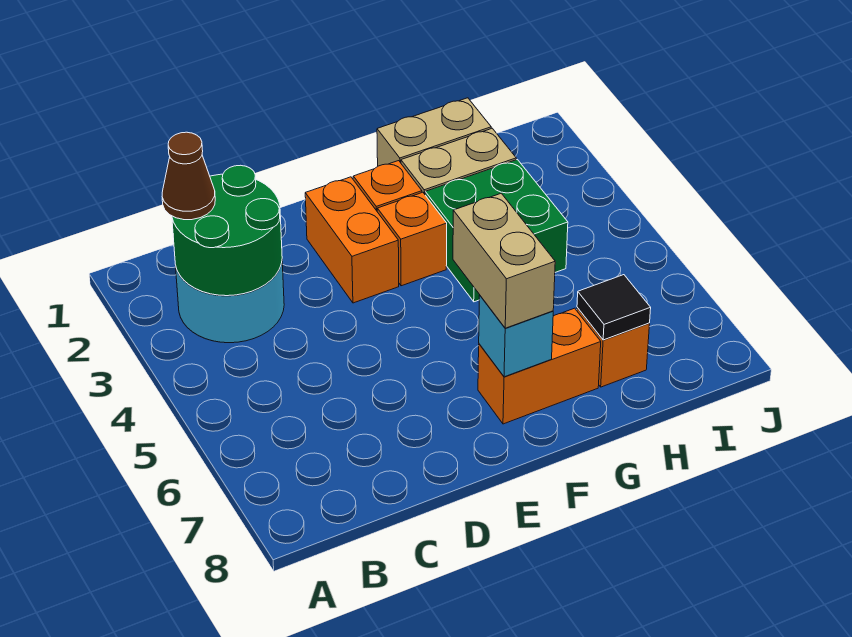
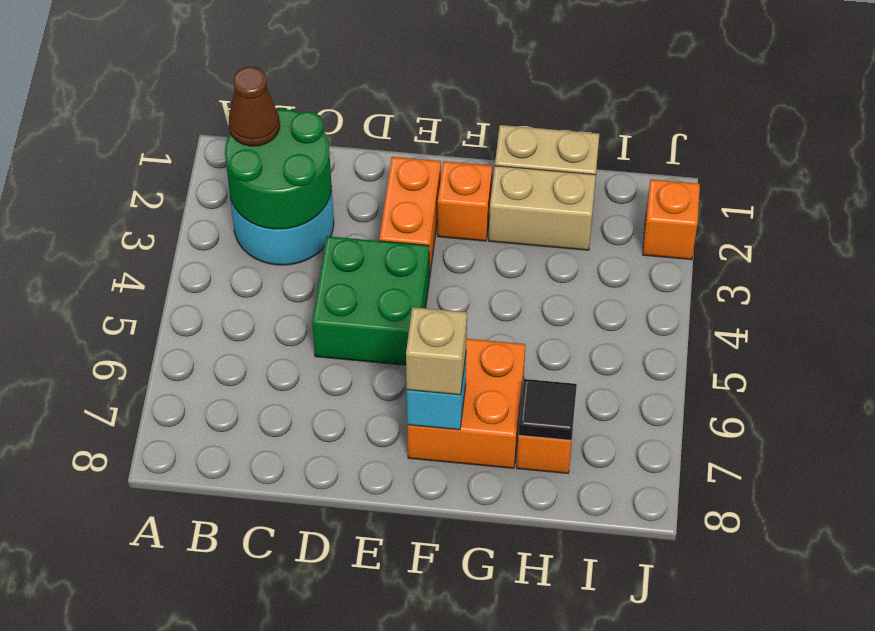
orange brick F3 level 1 -> orange brick J2 level 1
tan brick F6:F7 level 3 -> tan brick F7 level 3
orange brick F7:G7 level 1 -> orange brick F6:G7 level 1
green brick G3:H4 level 1 -> green brick D4:E5 level 1

